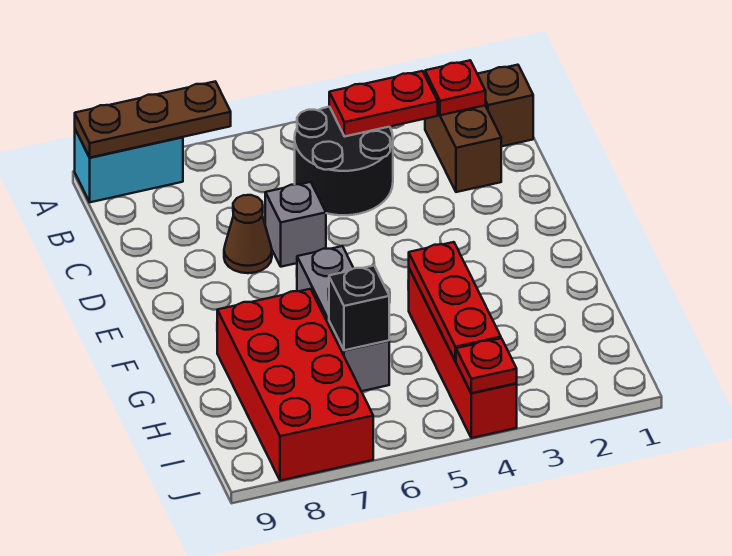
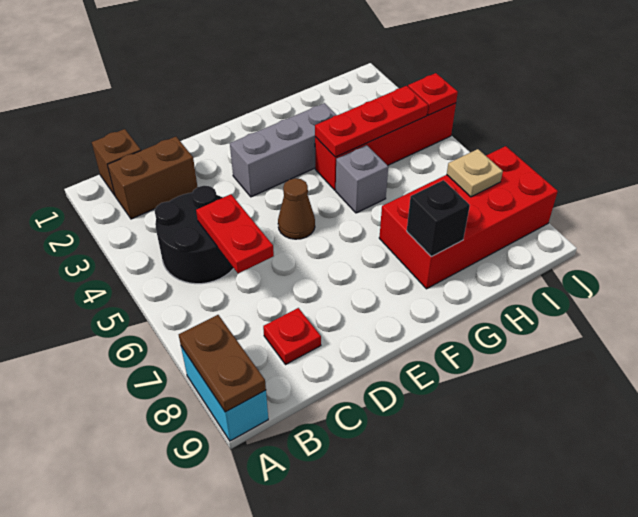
brown plate A7:A9 level 2 -> brown plate A8:A9 level 2
red plate B2 level 2 -> red plate C8 level 1
red plate B3:B4 level 2 -> red plate C5:C6 level 2
grey brick D6 level 1 -> grey brick G5 level 1
brown cone D7 level 1 -> brown cone E5 level 1
grey brick F6:H6 level 1 -> grey brick E3:G3 level 1
black brick H6 level 2 -> black brick G8 level 2
none -> tan plate I7 level 2

